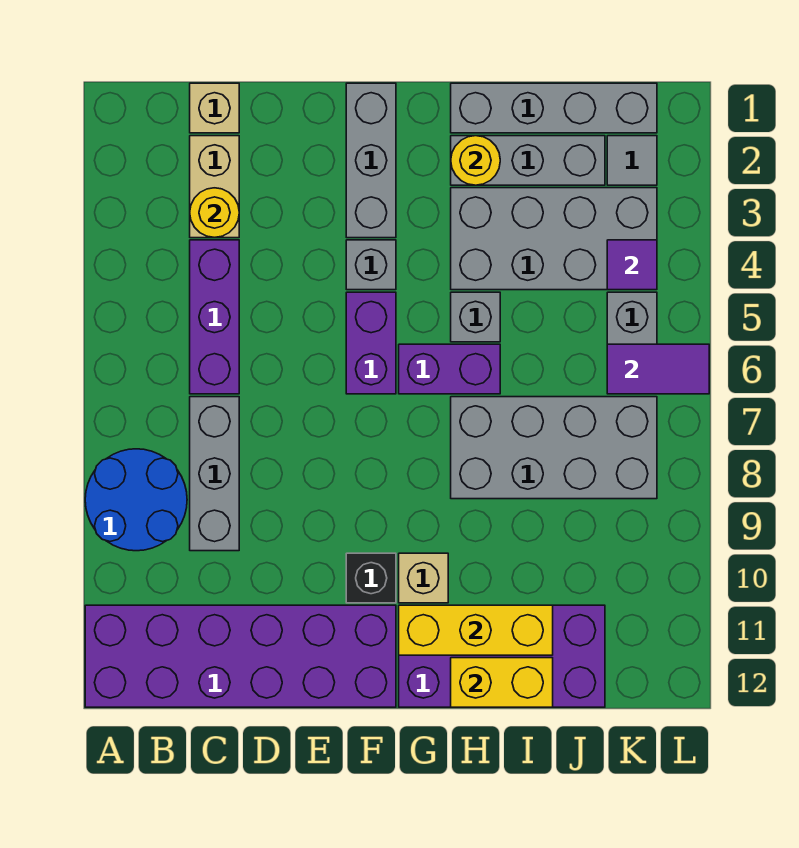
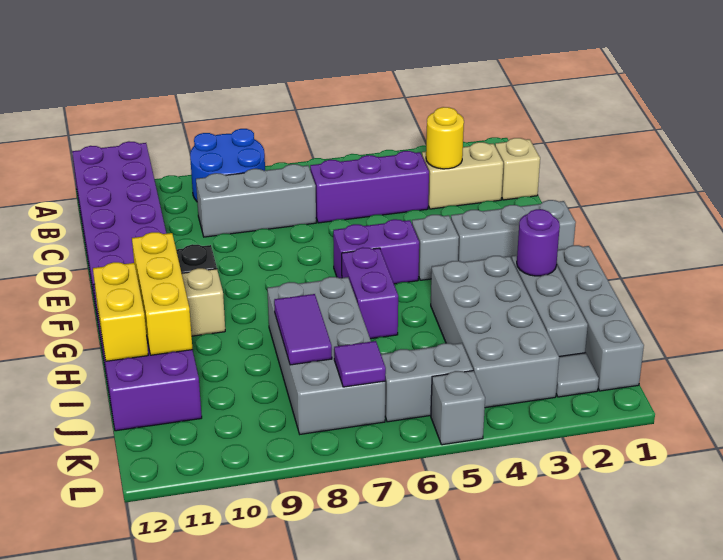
yellow round brick H2 level 2 -> purple round brick H2 level 2
grey brick H5 level 1 -> grey brick L5 level 1
purple tile K4 level 2 -> purple tile K7 level 2
purple tile K6:L6 level 2 -> purple tile I8:J8 level 2

